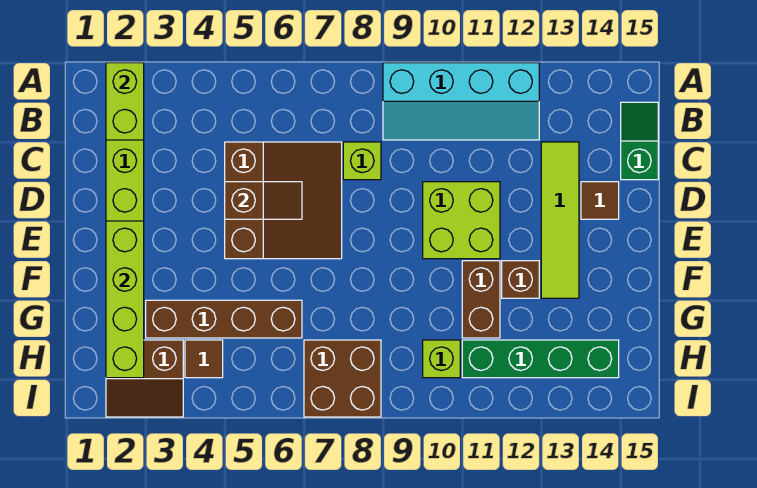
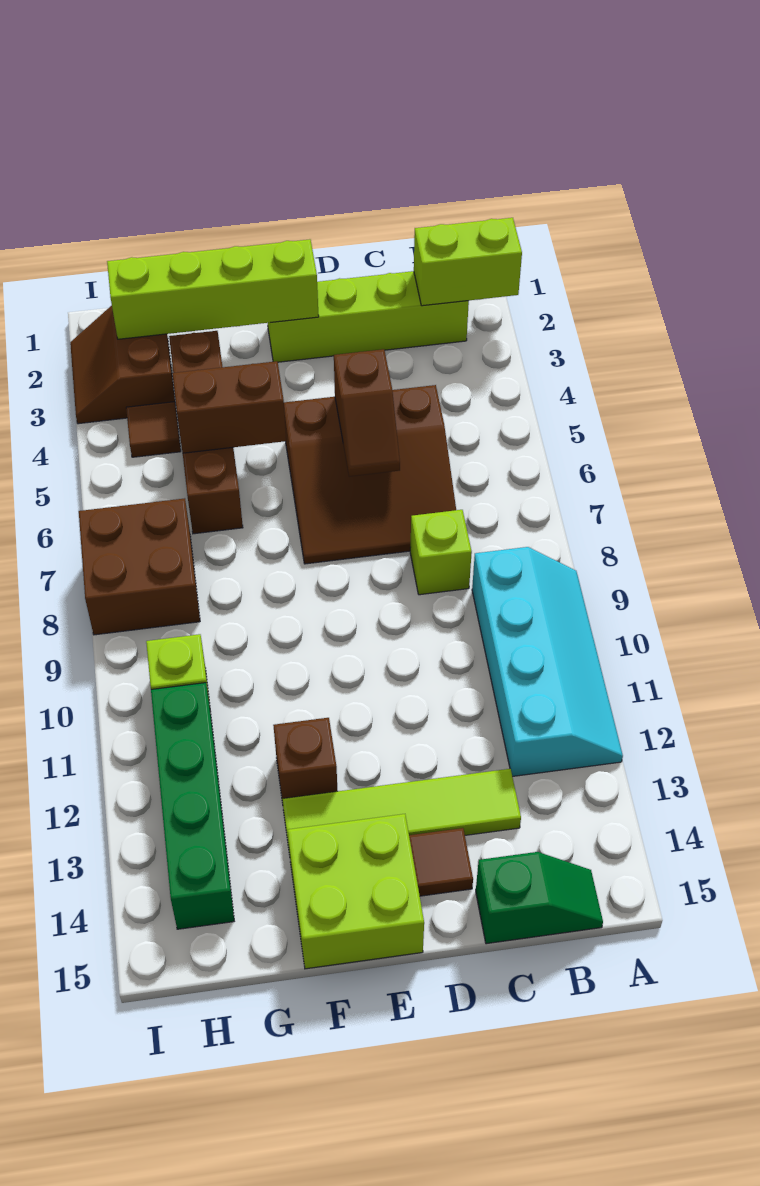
cyan slope A9:B12 level 1 top A -> cyan slope A9:B12 level 1 top B
lime brick D10:E11 level 1 -> lime brick E14:F15 level 1
brown brick F11:G11 level 1 -> brown brick F5:G5 level 2

